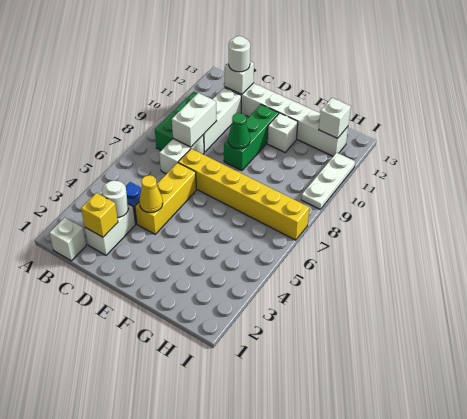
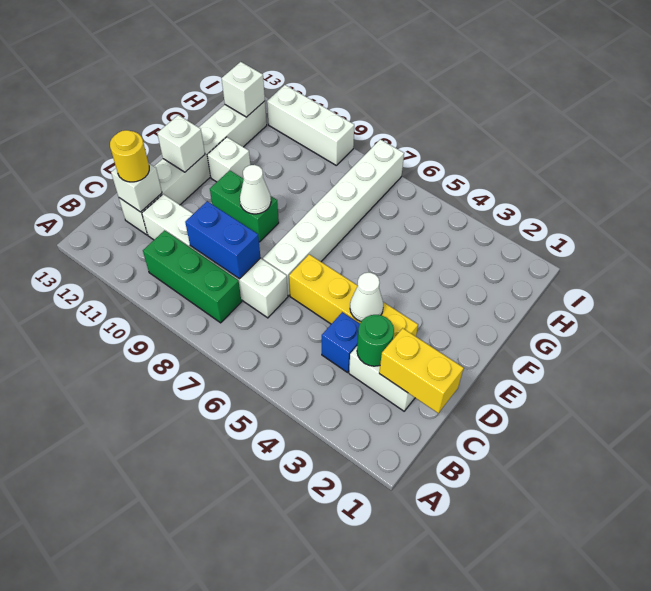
white brick B1 level 1 -> white brick E12 level 2
yellow brick C2 level 2 -> yellow brick C1:C2 level 2
white round brick C3 level 2 -> green round brick C3 level 2
white brick C8:C9 level 2 -> blue brick C8:C9 level 2
white round brick C12 level 3 -> yellow round brick C12 level 3
yellow brick D4:D6 level 1 -> yellow brick D3:D6 level 1
yellow cone D4 level 2 -> white cone D4 level 2
yellow brick D7:I7 level 1 -> white brick D7:I7 level 1
green brick E9:E11 level 1 -> green brick E9:E10 level 1
green cone E9 level 2 -> white cone E9 level 2
white plate I9:I11 level 1 -> white brick I9:I11 level 1

